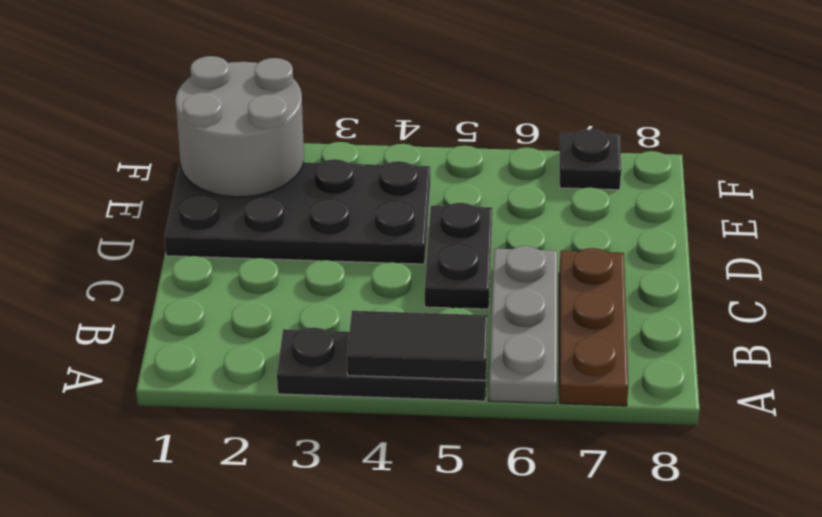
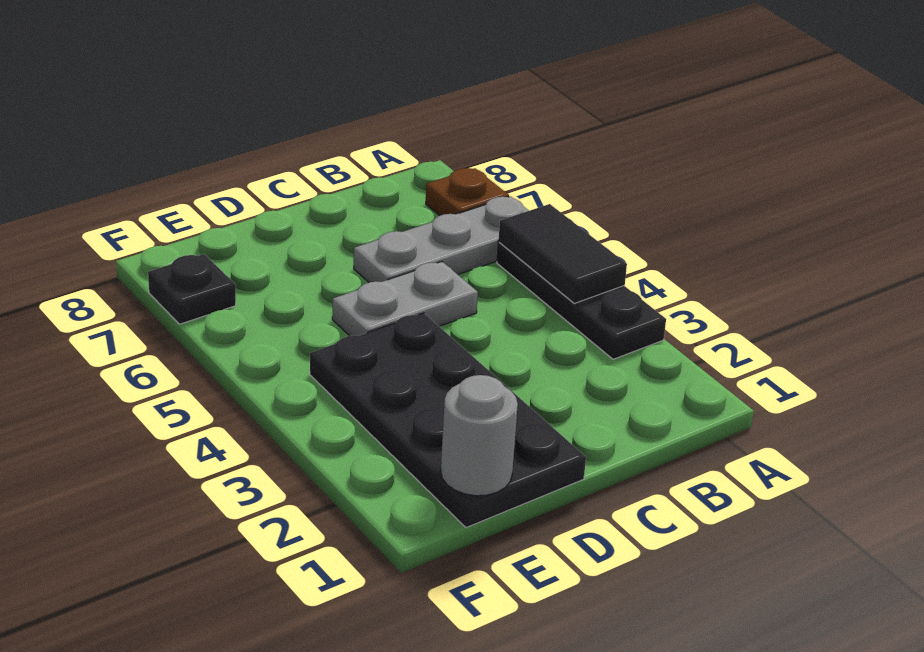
brown plate A7:C7 level 1 -> brown plate A7 level 1
black plate C5:D5 level 1 -> grey plate C5:D5 level 1
grey round brick E1:F2 level 2 -> grey round brick E1 level 2

